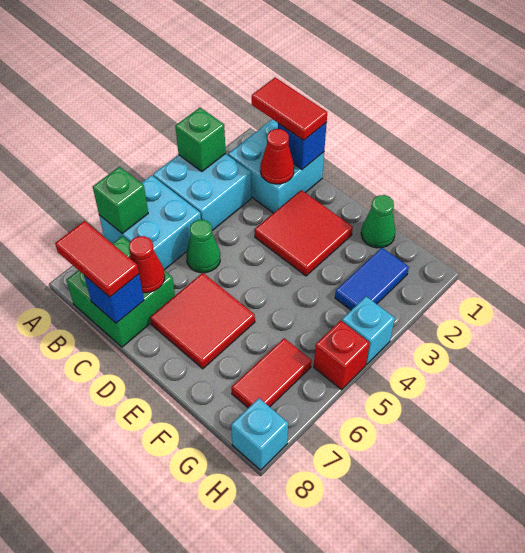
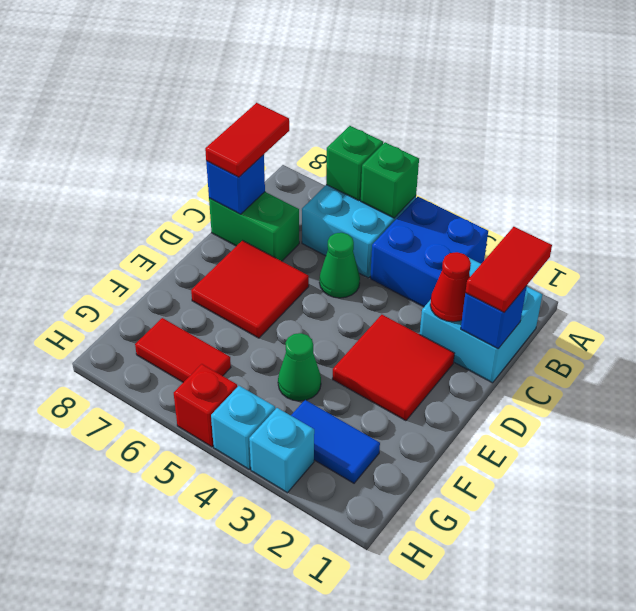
cyan brick A3:B4 level 1 -> blue brick A3:B4 level 1
green brick A3 level 2 -> green brick A5 level 2
green brick B7:C8 level 1 -> green brick C7:C8 level 1
red cone C7 level 2 -> none
green cone F1 level 1 -> green cone F4 level 1
cyan brick H8 level 1 -> cyan brick H3 level 1

